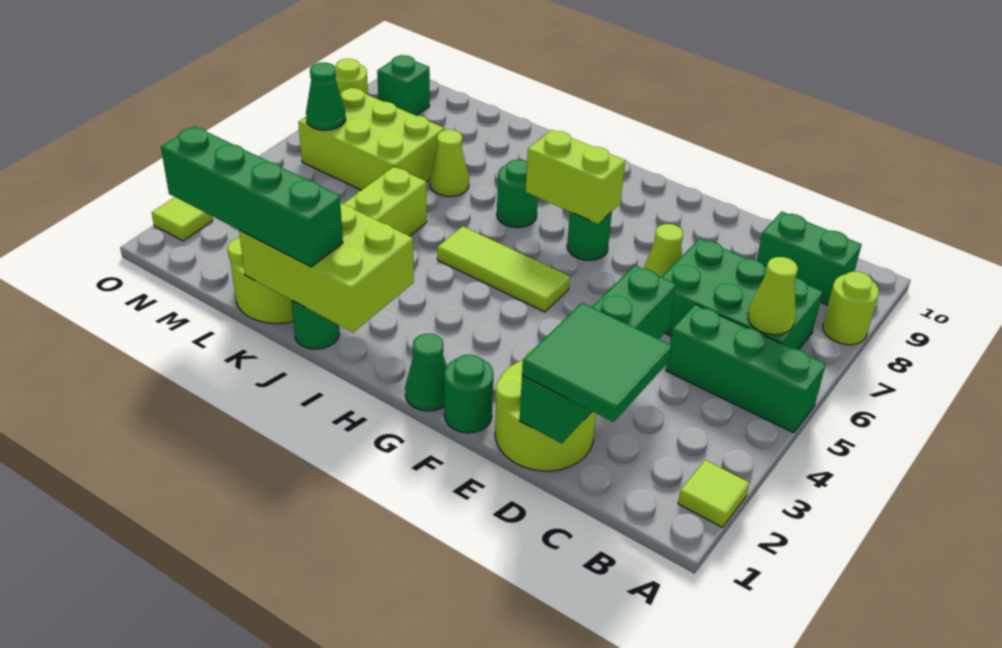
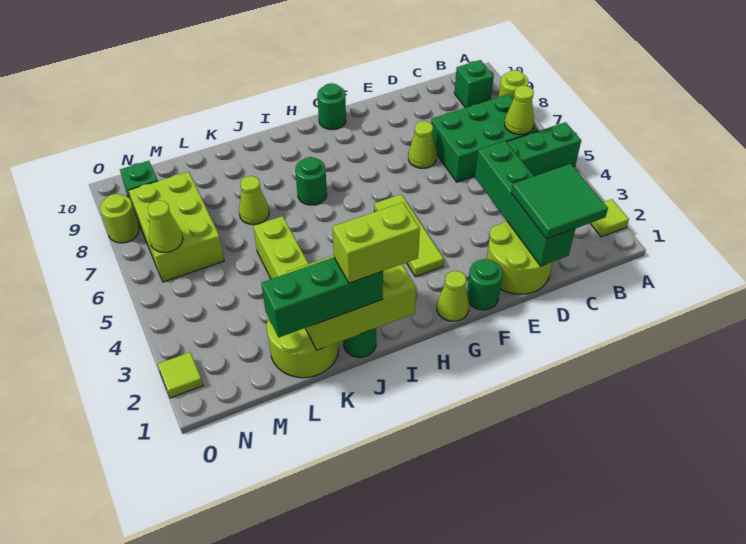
green brick B9:C9 level 1 -> green brick B9 level 1
green cone G1 level 1 -> lime cone G1 level 1
lime tile G5:I5 level 1 -> lime tile G3:G5 level 1
green round brick G7 level 1 -> green round brick G10 level 1
lime brick G7:H7 level 2 -> lime brick I1:J1 level 4
green brick J1:M1 level 3 -> green brick J1:L1 level 3
lime brick L6:N7 level 1 -> lime brick M6:N8 level 1
green cone N6 level 2 -> lime cone N6 level 2

